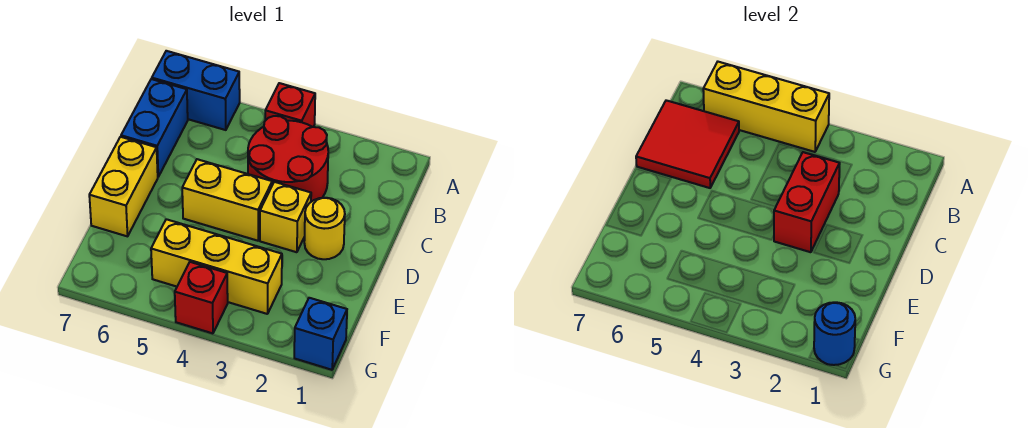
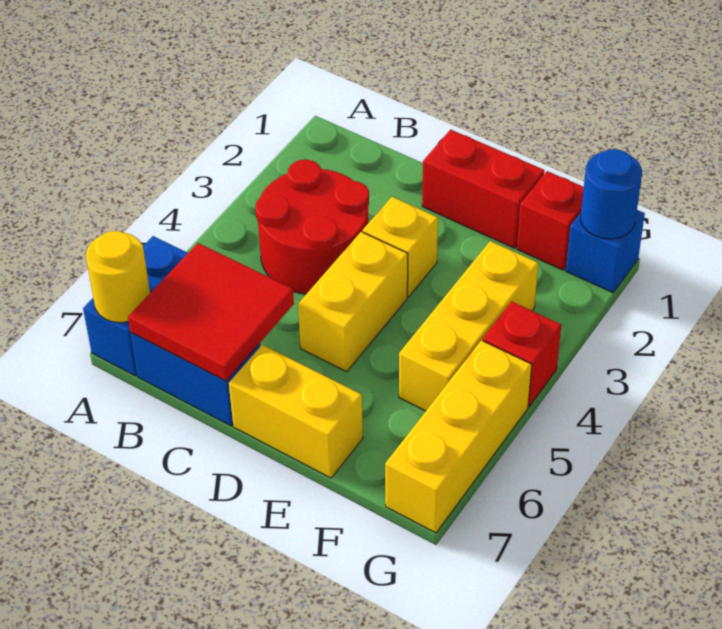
red brick A4 level 1 -> red brick F1 level 1
yellow brick A4:A6 level 2 -> yellow brick G5:G7 level 1
red brick C3:D3 level 2 -> red brick D1:E1 level 1
yellow round brick D2 level 1 -> yellow round brick A7 level 2

